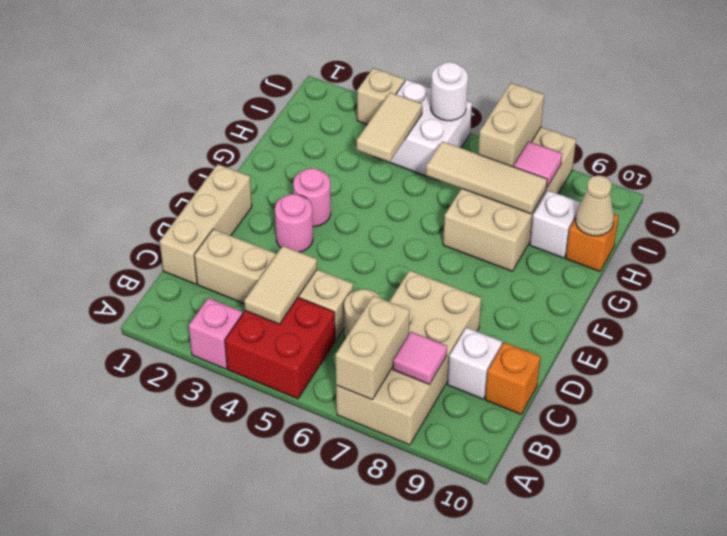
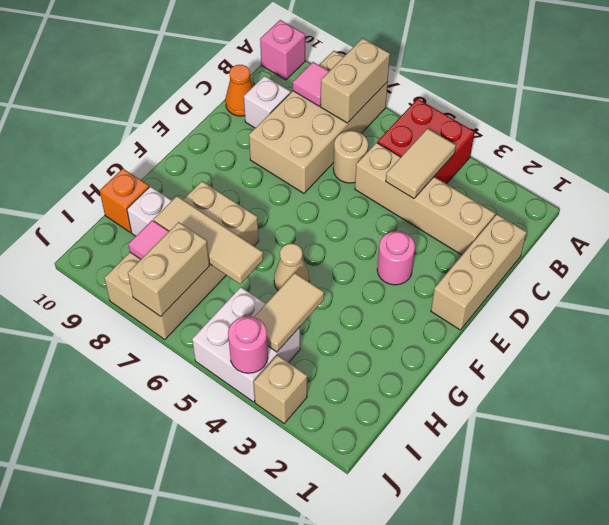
pink brick A3 level 1 -> pink brick A10 level 1
orange brick C10 level 1 -> orange cone C10 level 1
pink round brick F3 level 1 -> pink round brick J4 level 2
tan cone H10 level 2 -> tan cone G5 level 1
white round brick J5 level 2 -> none

